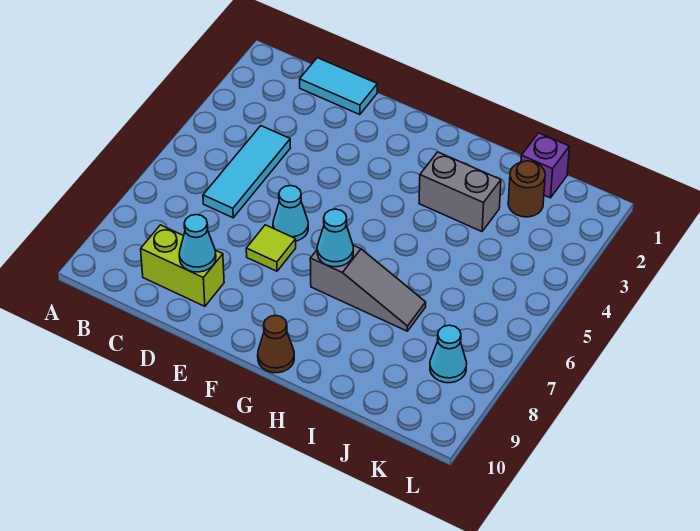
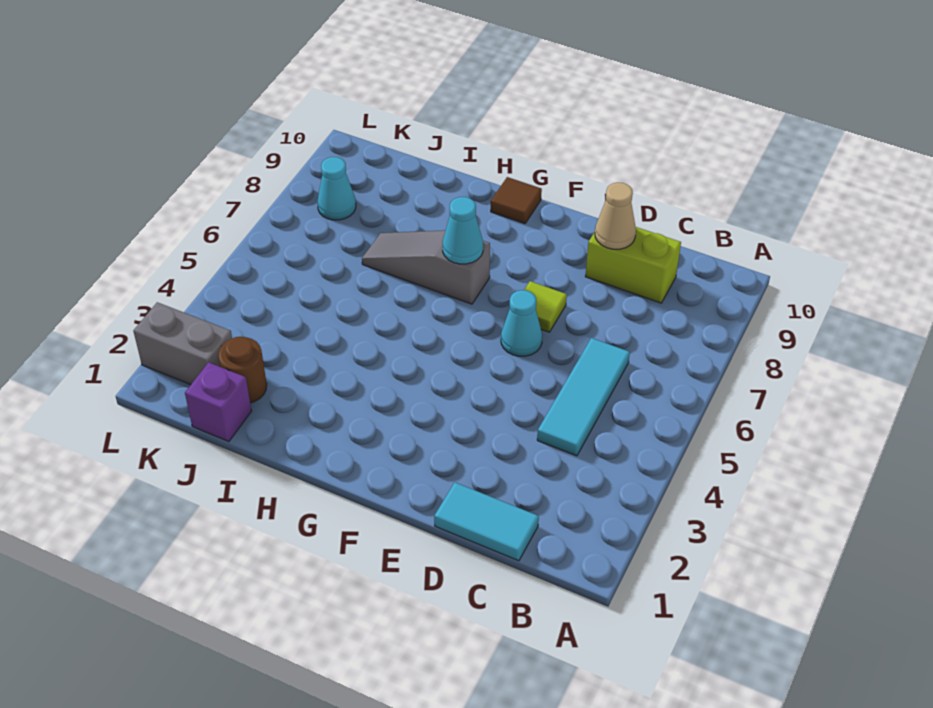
cyan cone D9 level 2 -> tan cone D9 level 2
brown cone G10 level 1 -> brown tile G10 level 1
grey brick H3:I3 level 1 -> grey brick K2:L2 level 1

